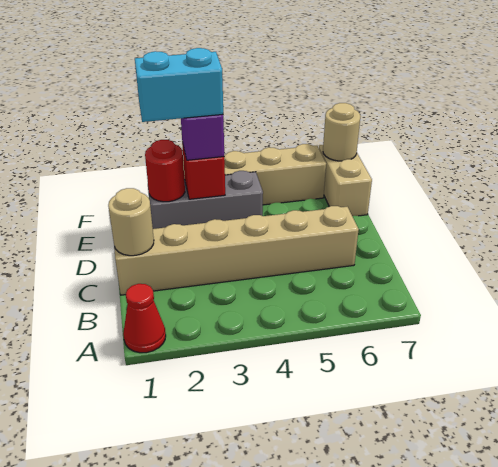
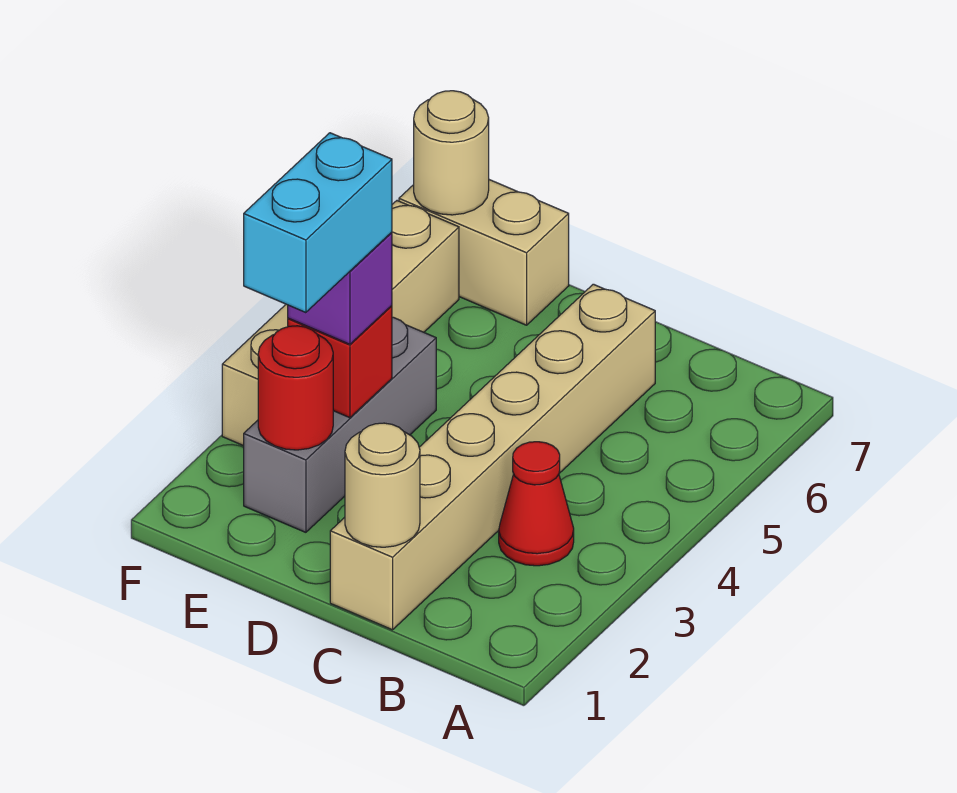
red cone A1 level 1 -> red cone B3 level 1

